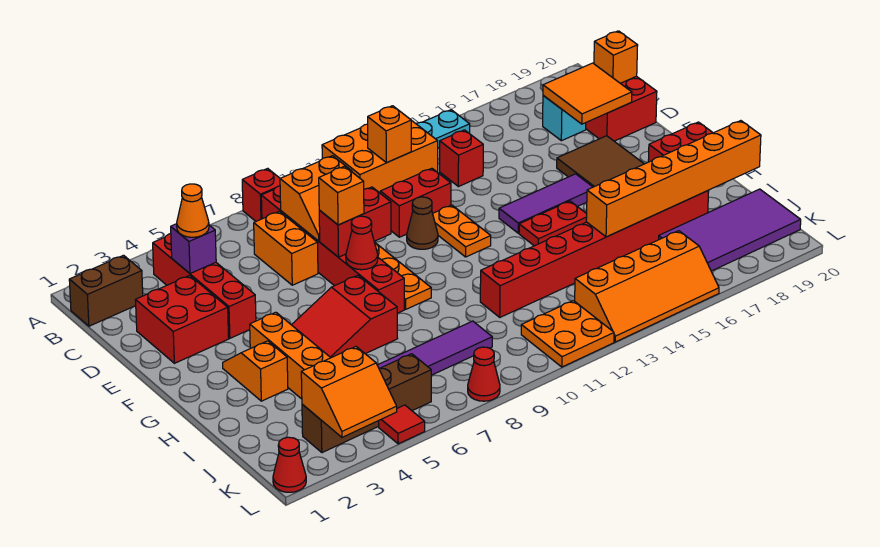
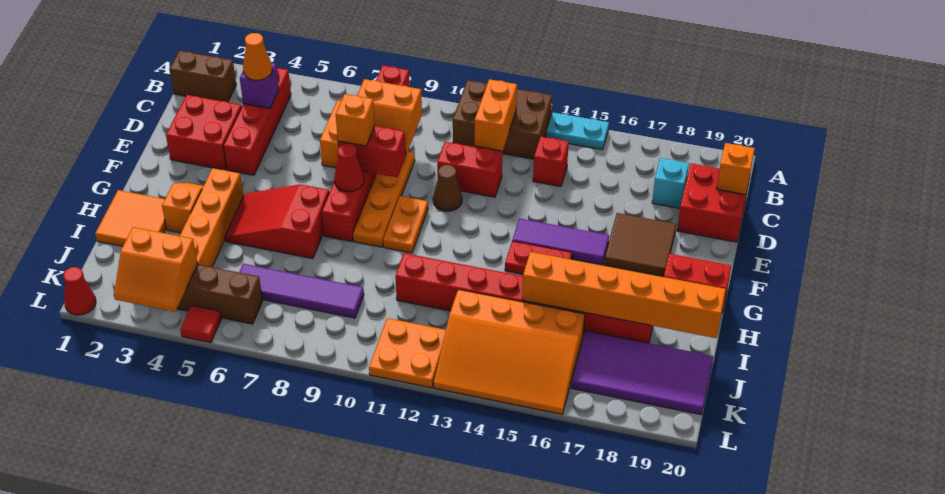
orange brick A11:B13 level 1 -> brown brick A11:B13 level 1
orange brick B12 level 2 -> orange brick B12:C12 level 2
orange tile C18:D19 level 2 -> orange tile H1:I2 level 1
orange plate E12:F12 level 1 -> orange plate F10:G10 level 1
orange slope K13:L16 level 1 top K -> orange slope J13:L16 level 1 top J
red cone L8 level 1 -> none

